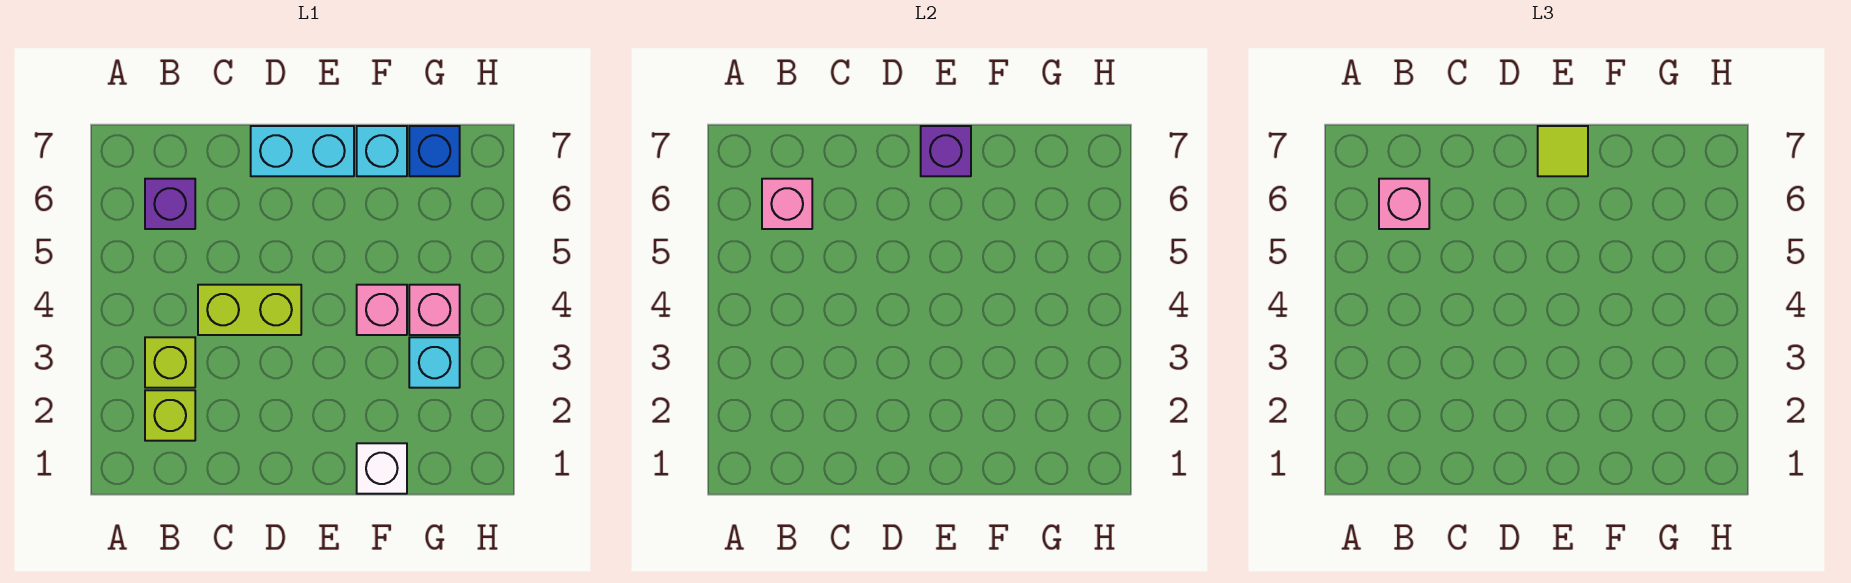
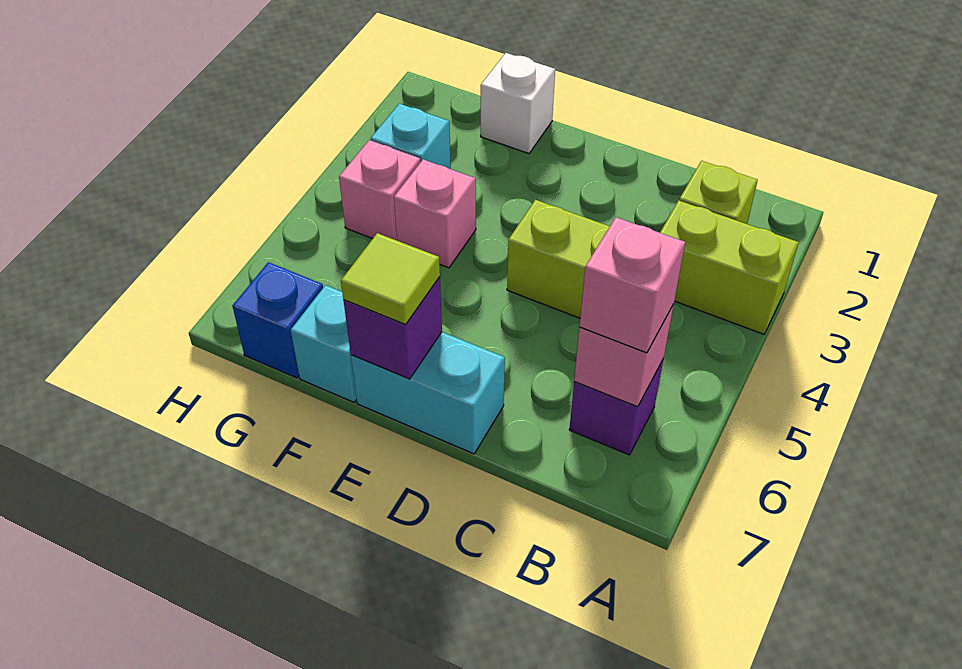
lime brick B3 level 1 -> lime brick A3:B3 level 1

